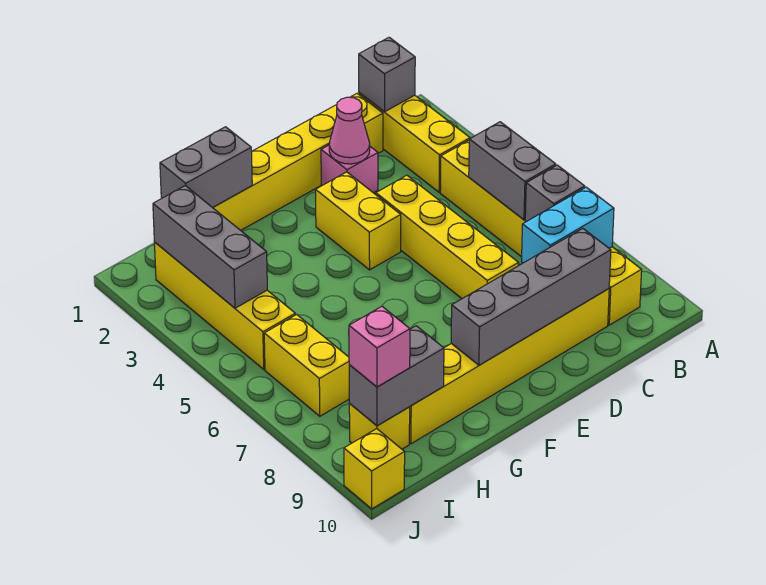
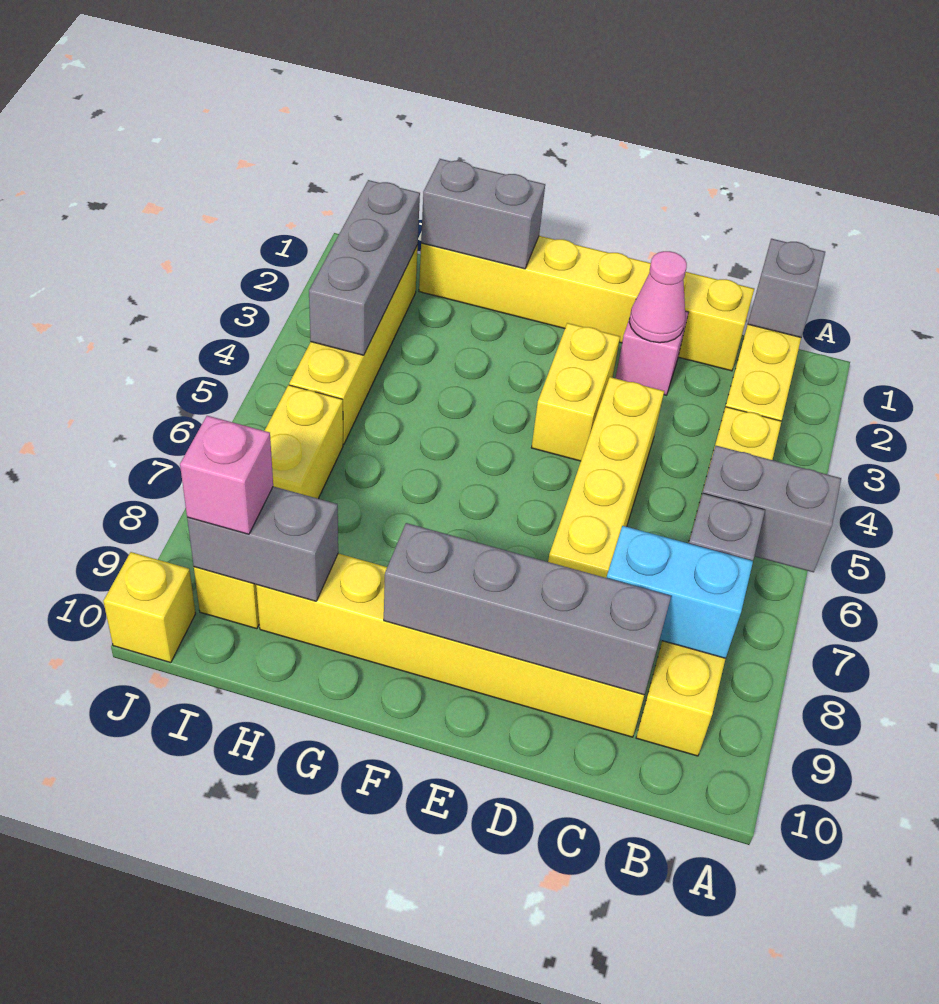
grey brick B5:B6 level 2 -> grey brick A6:B6 level 2

